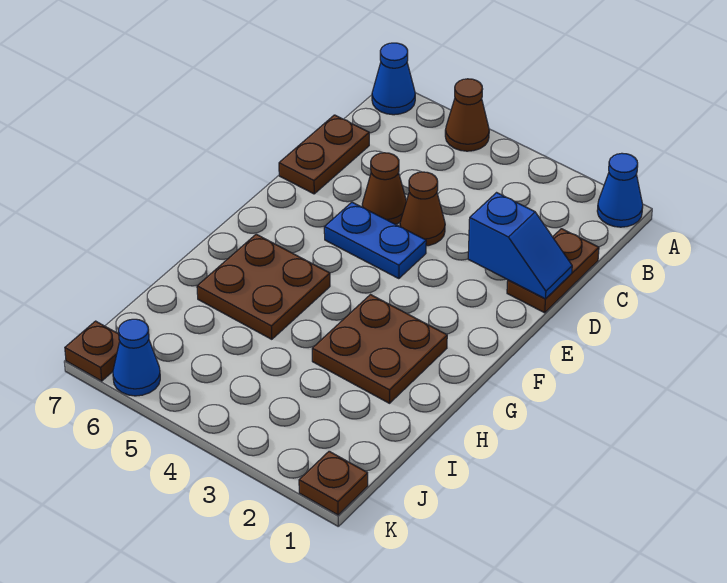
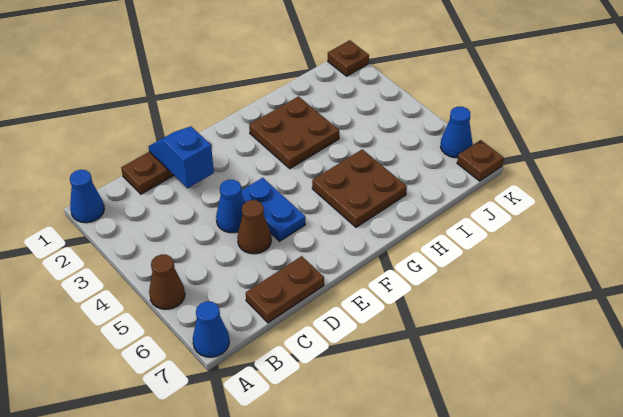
brown cone D4 level 1 -> blue cone D4 level 1

